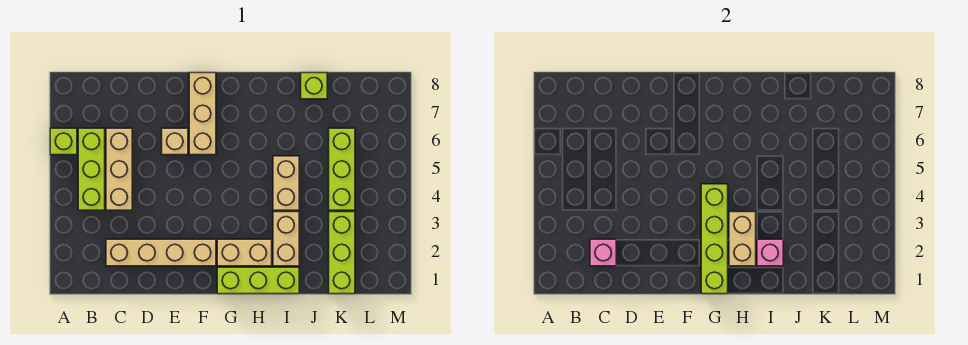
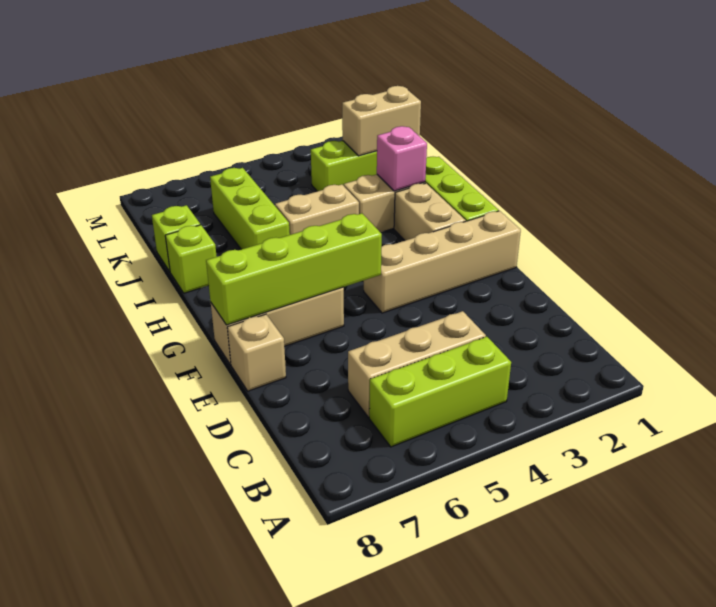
lime brick A6 level 1 -> lime brick I8 level 1
tan brick C2:F2 level 1 -> tan brick F1:F4 level 1
pink brick C2 level 2 -> none
tan brick E6 level 1 -> tan brick E8 level 1
lime brick G1:G4 level 2 -> lime brick F5:F8 level 2
tan brick H2:H3 level 2 -> tan brick K1:K2 level 2
lime brick K4:K6 level 1 -> lime brick I6:K6 level 1

